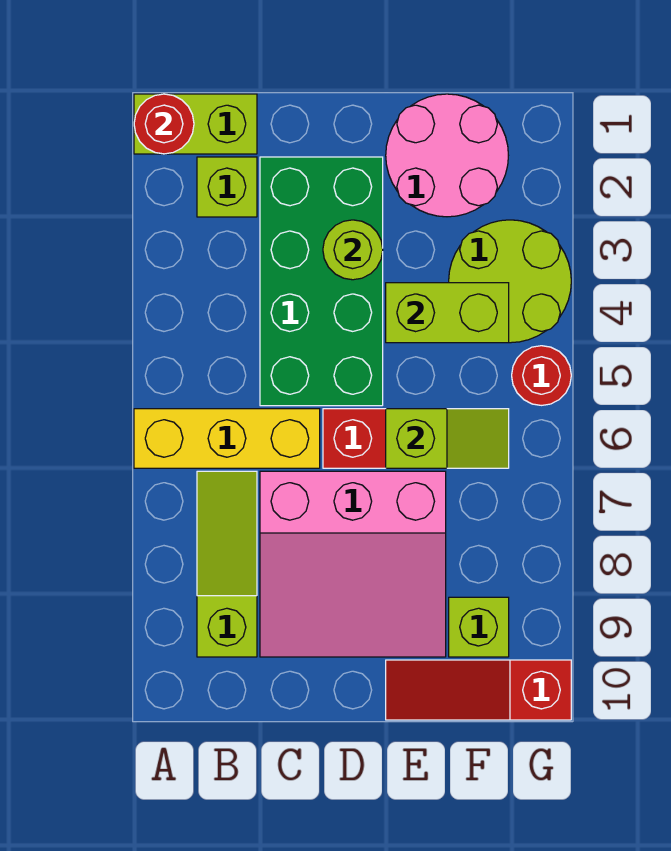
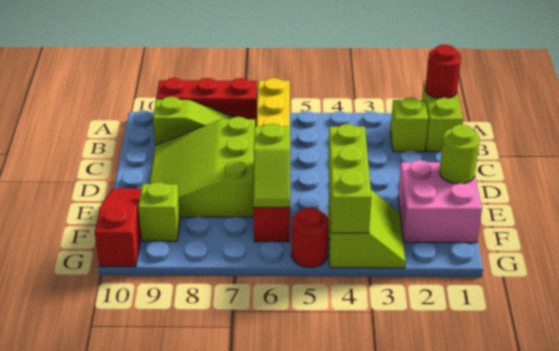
none -> red brick A7:A9 level 1
green brick C2:D5 level 1 -> none
pink slope C7:E9 level 1 top 7 -> lime slope C7:E9 level 1 top 7
lime round brick D3 level 2 -> lime round brick E1 level 2
pink round brick E1:F2 level 1 -> pink brick E1:F2 level 1
lime brick E4:F4 level 2 -> lime brick E4:G4 level 2
lime round brick F3:G4 level 1 -> lime slope F3:G4 level 1 top 4

